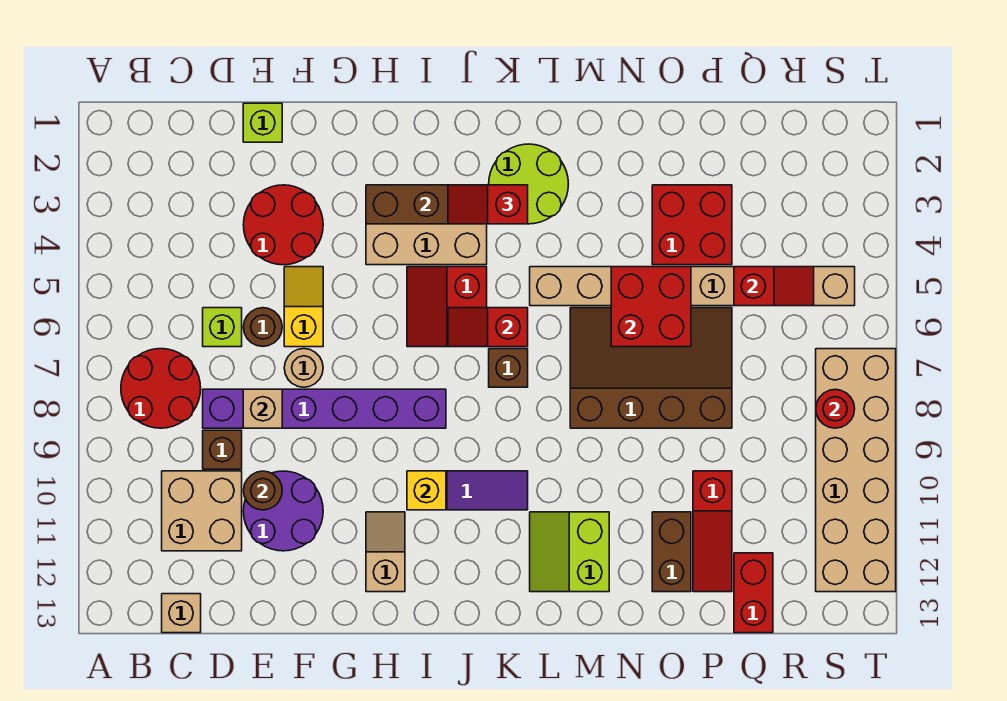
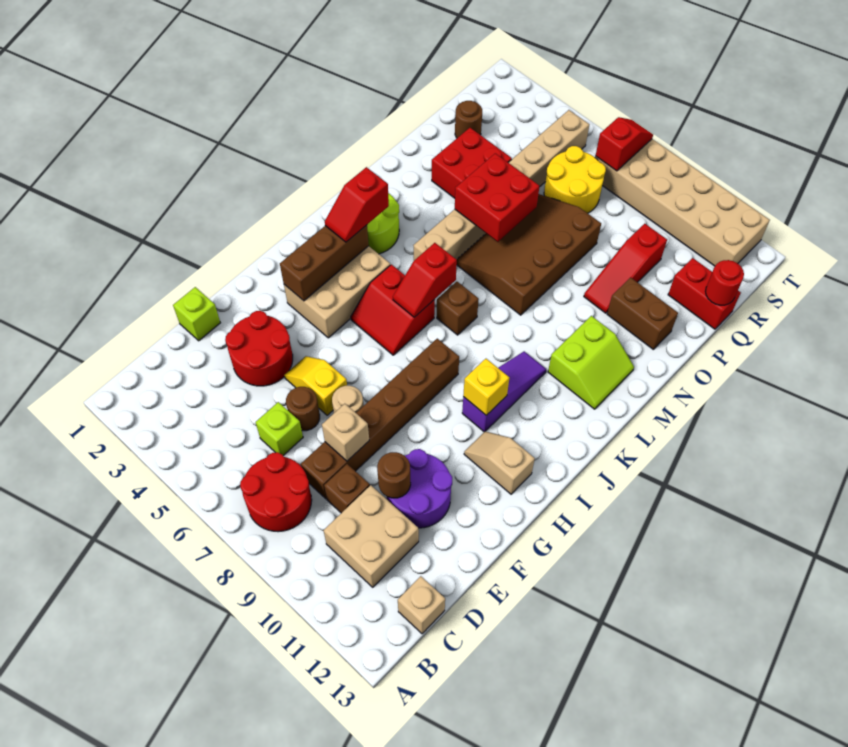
purple brick D8:I8 level 1 -> brown brick D8:I8 level 1
lime slope L11:M12 level 1 top M -> lime slope L11:M12 level 1 top 11
red slope P10:P12 level 1 top 10 -> red slope O10:Q10 level 1 top Q
none -> brown round brick Q2 level 1
red slope Q5:R5 level 2 top Q -> red slope S7:T7 level 2 top S
none -> yellow round brick Q6:R7 level 1
red round brick S8 level 2 -> red round brick Q13 level 2

